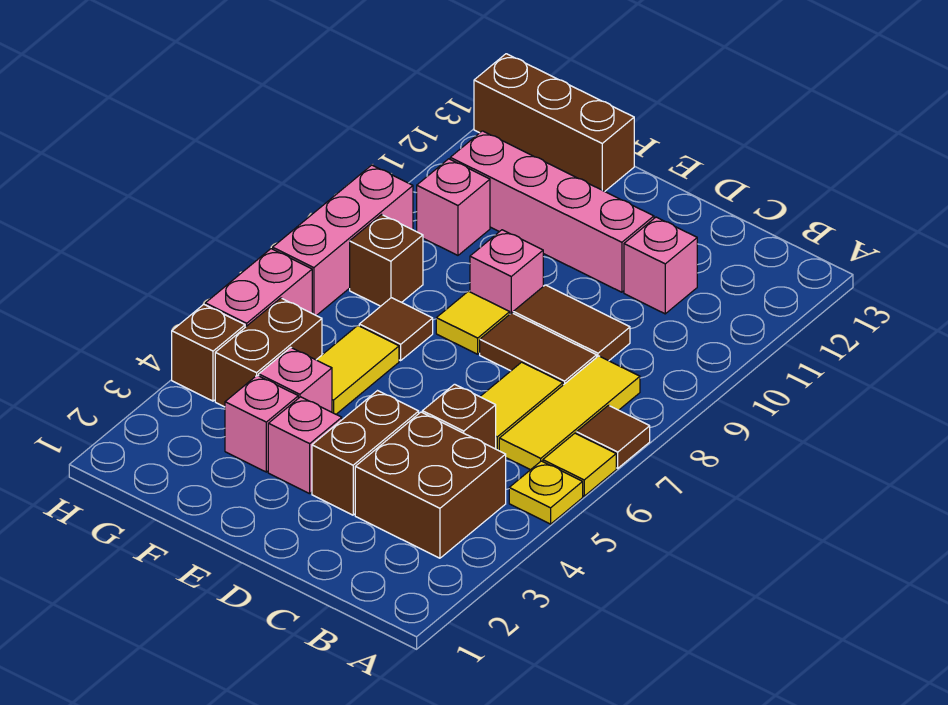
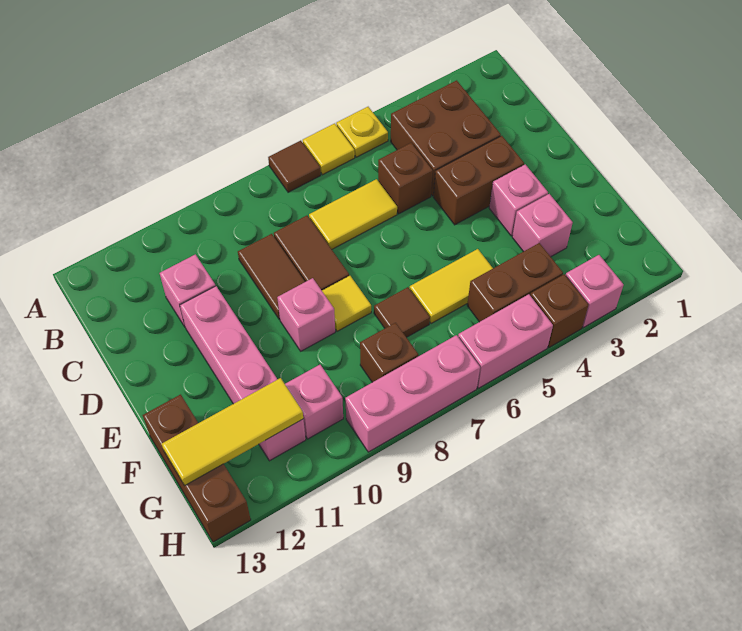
yellow tile B6:B8 level 1 -> yellow tile G11:G13 level 2
pink brick F4 level 1 -> pink brick H3 level 1

